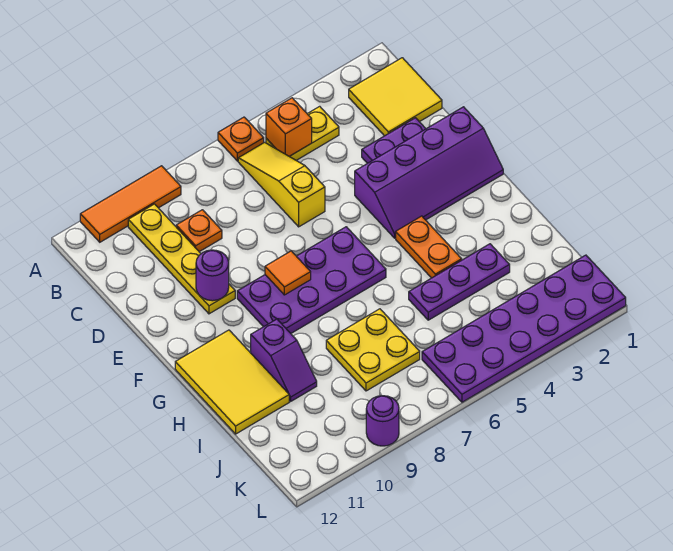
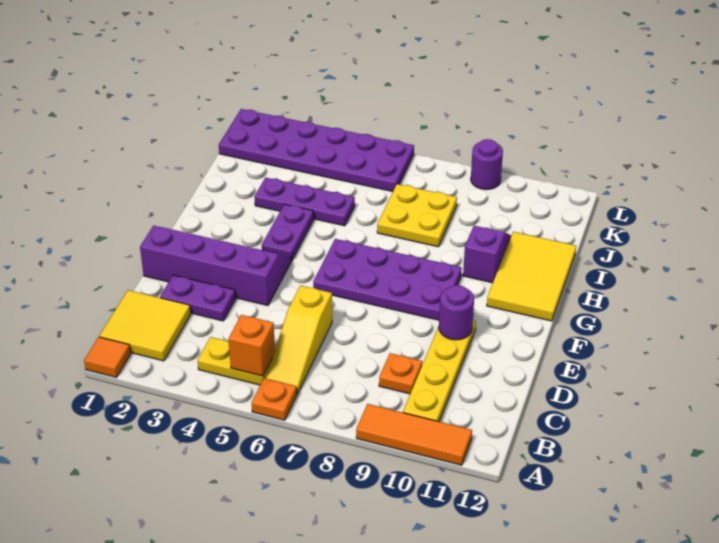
orange tile F8 level 2 -> orange tile A1 level 1
orange plate G4:H4 level 1 -> purple plate G4:H4 level 1

